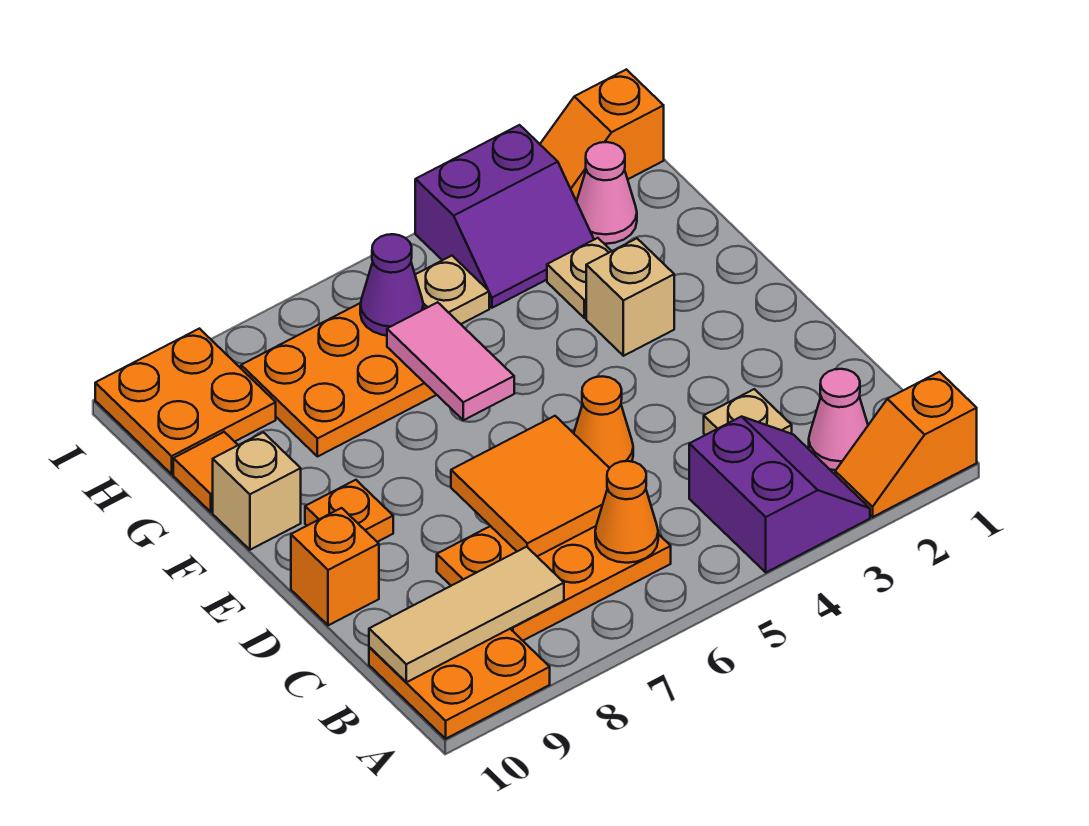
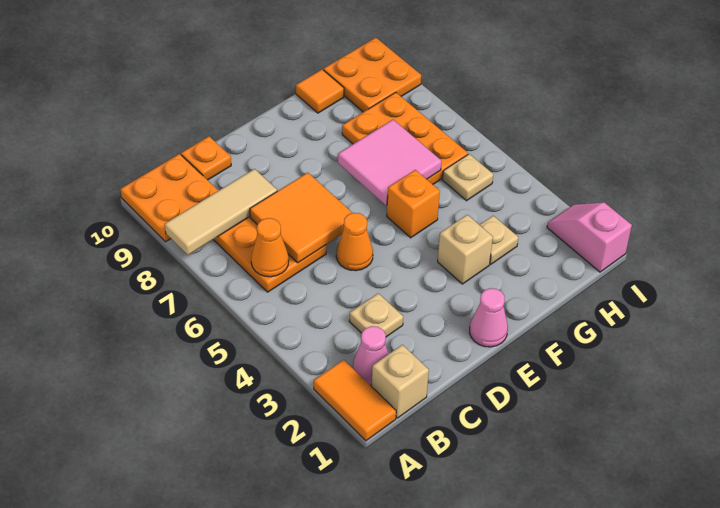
orange slope A1:A2 level 1 top 1 -> orange tile A1:A2 level 1
purple slope A3:B4 level 1 top 4 -> none
tan tile B8:B10 level 2 -> tan tile A8:C8 level 2
orange brick D10 level 1 -> orange brick F5 level 1
orange plate E9 level 1 -> orange plate C10 level 1
pink tile F6:G6 level 2 -> pink tile F6:G7 level 2
tan brick F10 level 1 -> tan brick B1 level 1
pink cone H2 level 1 -> pink cone E1 level 1
purple slope H3:I4 level 1 top I -> none
purple cone H6 level 2 -> none
orange slope I1:I2 level 1 top 1 -> pink slope I1:I2 level 1 top 1

